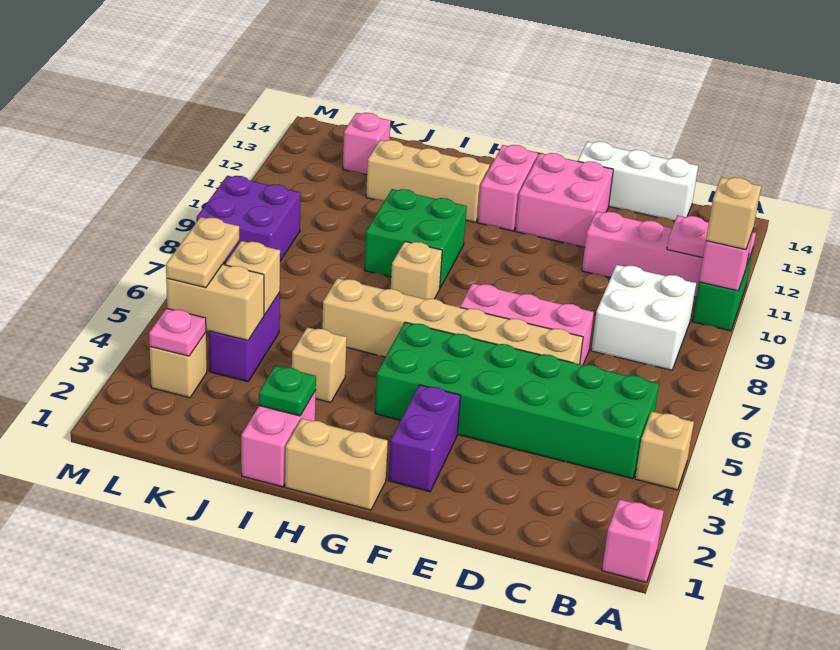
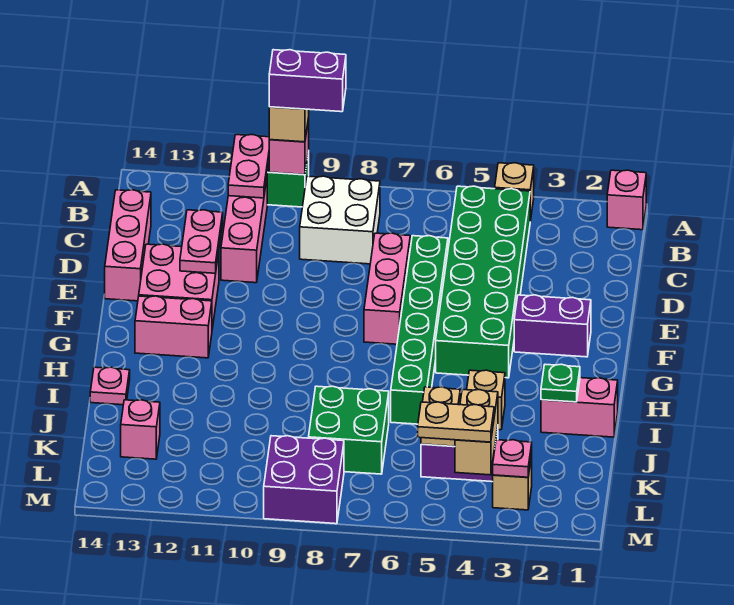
none -> purple brick A9:A10 level 4
white brick C14:E14 level 1 -> pink brick C14:E14 level 1
tan brick D6:I6 level 1 -> green brick D6:I6 level 1
none -> pink plate D12:E12 level 2
tan brick G1:H1 level 1 -> none
tan brick H8 level 1 -> none
green brick H9:I10 level 1 -> green brick J7:K8 level 1
tan brick H12:J12 level 1 -> none
none -> pink plate I14 level 1

